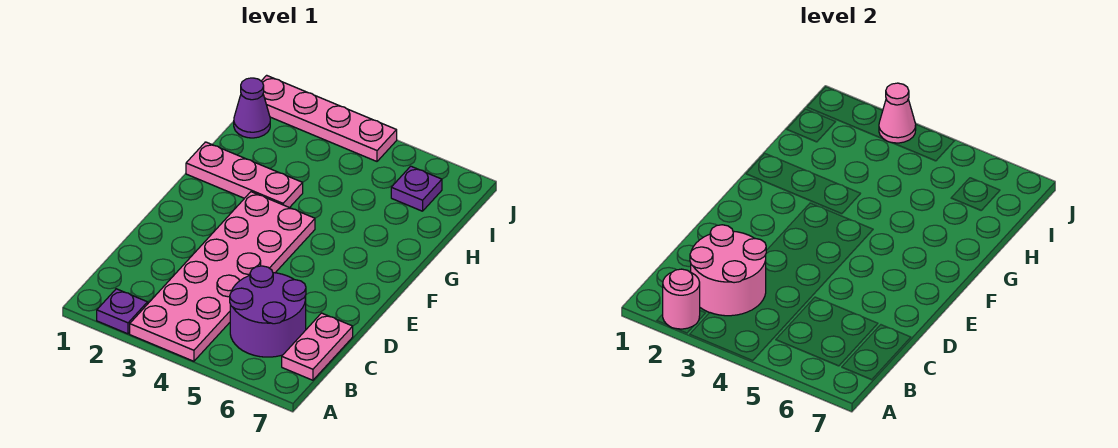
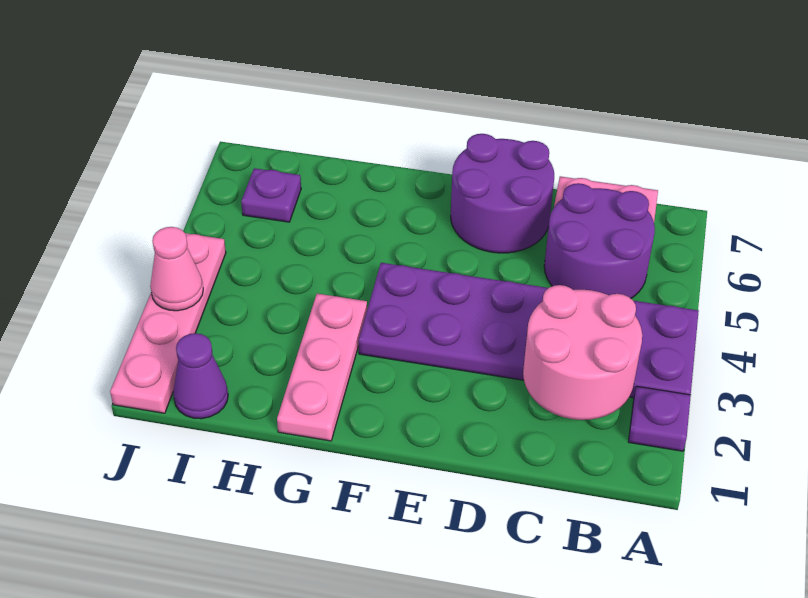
pink round brick A2 level 2 -> none
pink plate A3:F4 level 1 -> purple plate A3:F4 level 1
none -> purple round brick D6:E7 level 1

